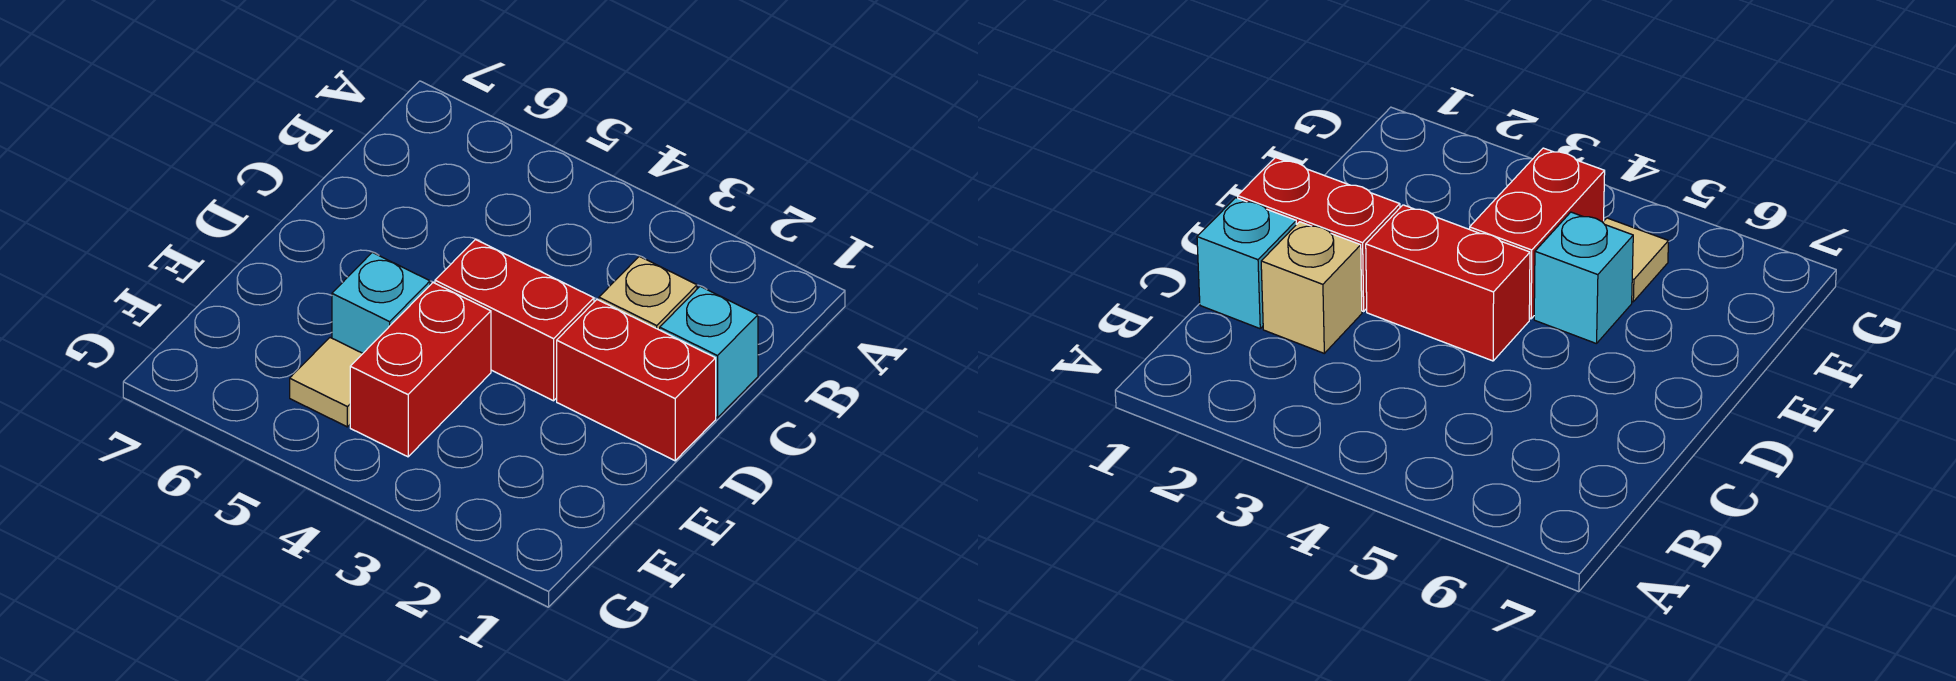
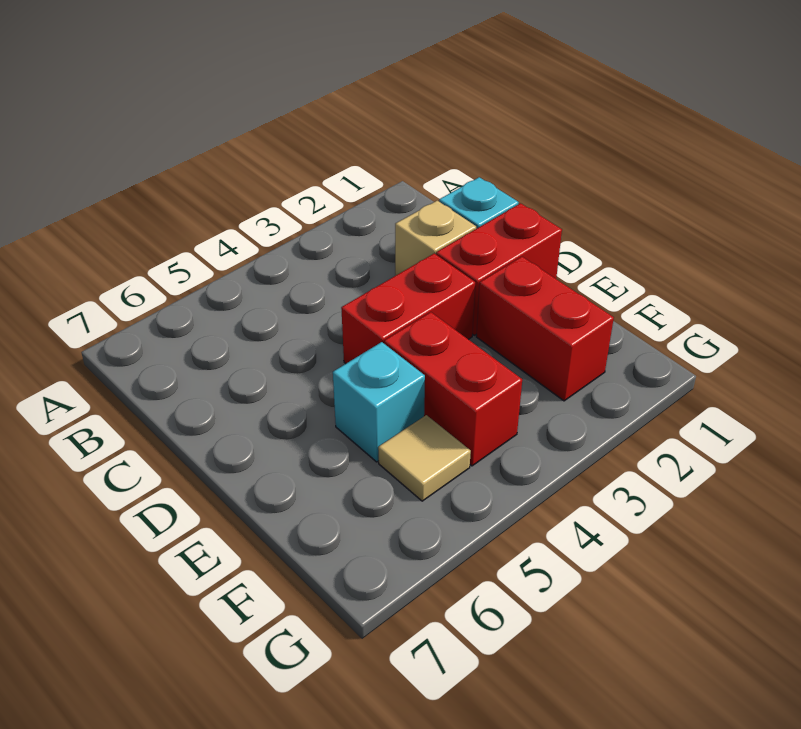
none -> red brick E2:F2 level 1

